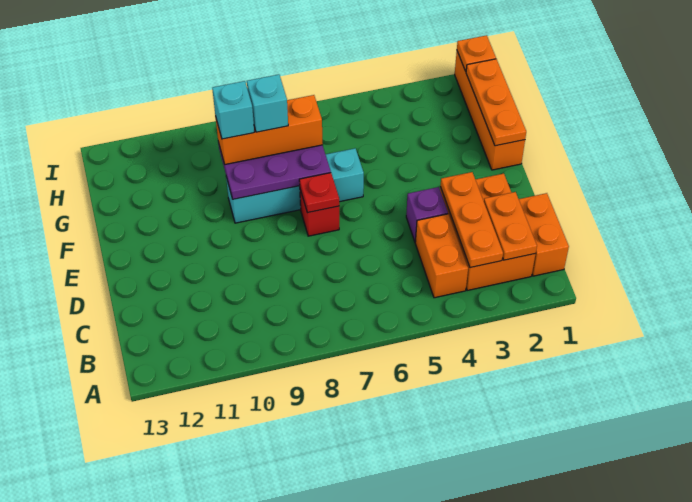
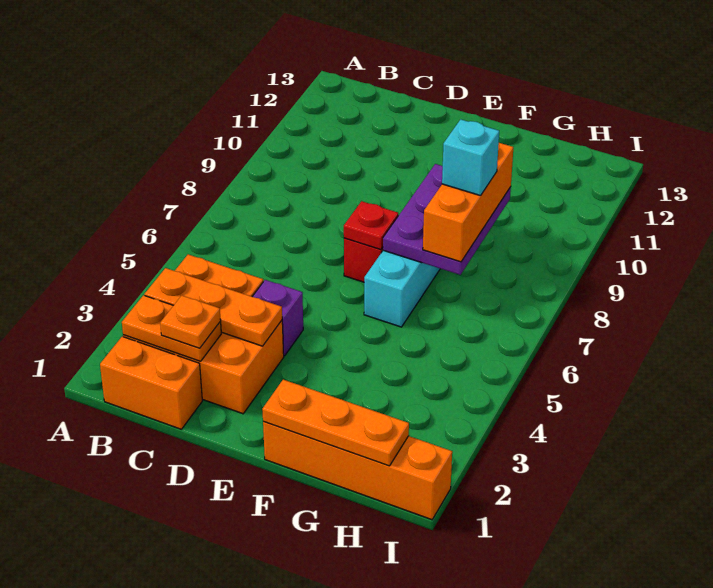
cyan brick G9 level 4 -> none
orange plate I1 level 2 -> orange plate C2 level 3

